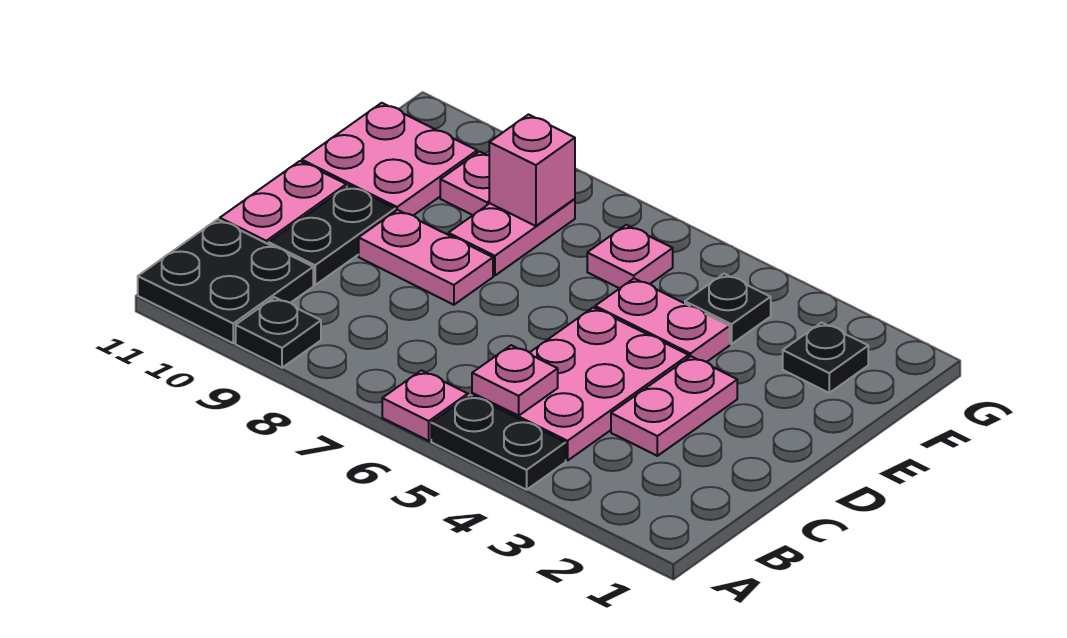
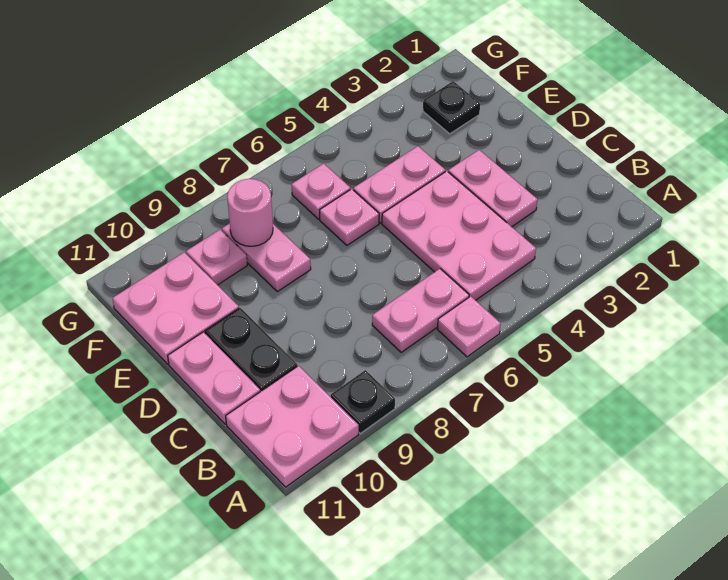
black plate A4:A5 level 1 -> none
black plate A10:B11 level 1 -> pink plate A10:B11 level 1
pink plate B5 level 2 -> pink plate E6 level 1
pink plate D8:D9 level 1 -> pink plate B6:B7 level 1
black plate F4 level 1 -> none
pink brick F8 level 2 -> pink round brick F8 level 2

